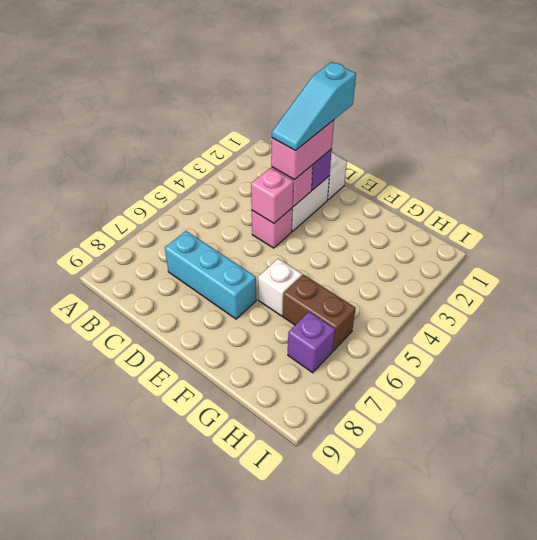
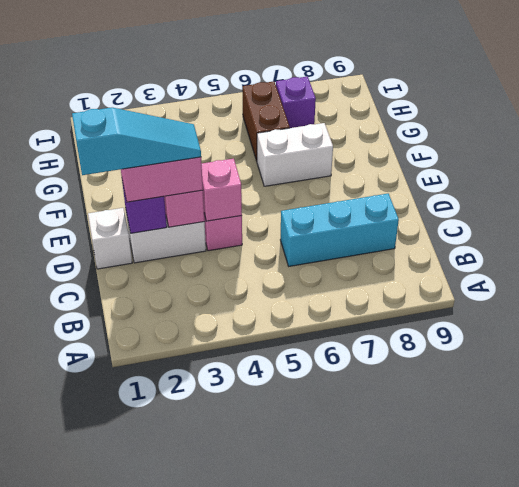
cyan brick C7:E7 level 1 -> cyan brick C6:C8 level 1
white brick F6 level 1 -> white brick F6:F7 level 1

